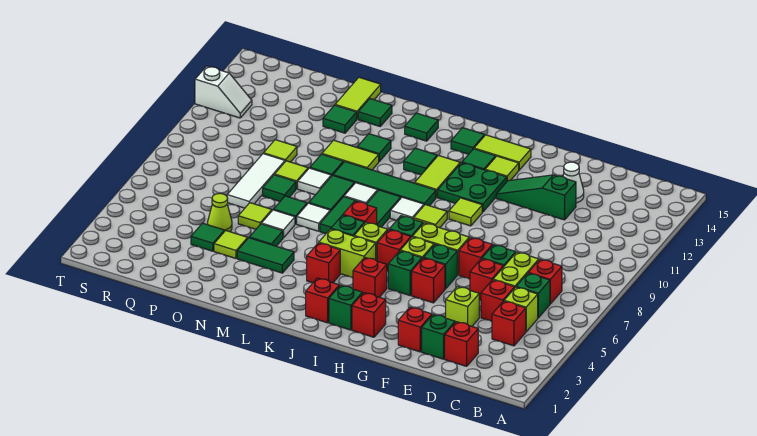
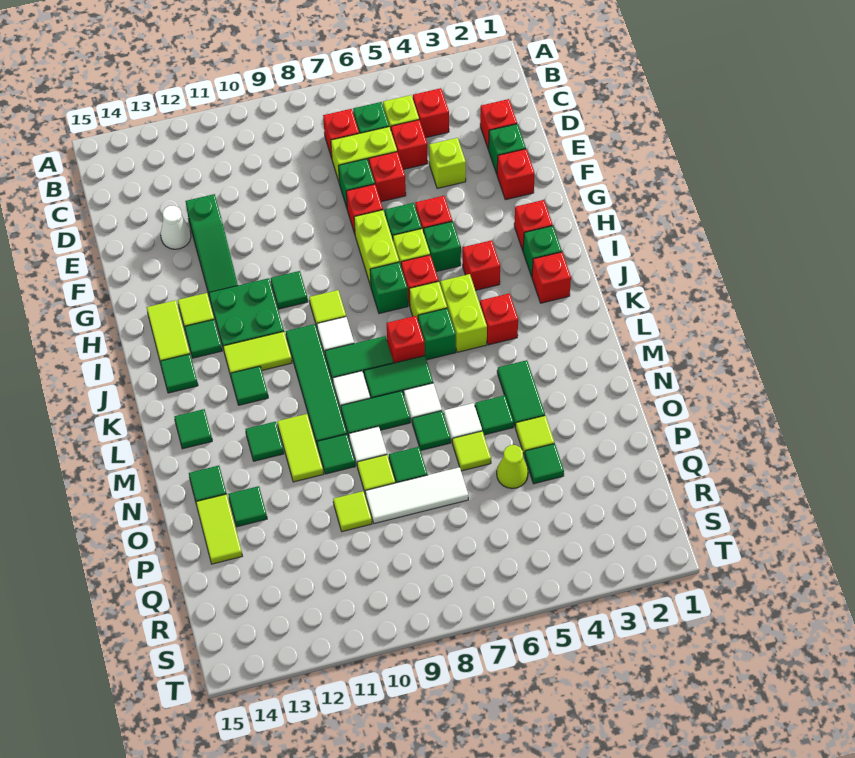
lime tile H10 level 1 -> green tile H10 level 1
lime tile O14:O15 level 1 -> lime tile O14:P14 level 1
white slope S12:T12 level 1 top T -> none

